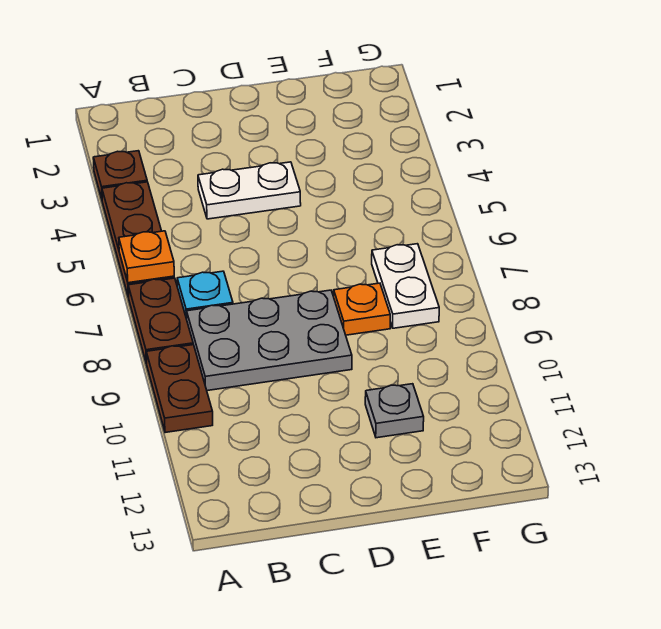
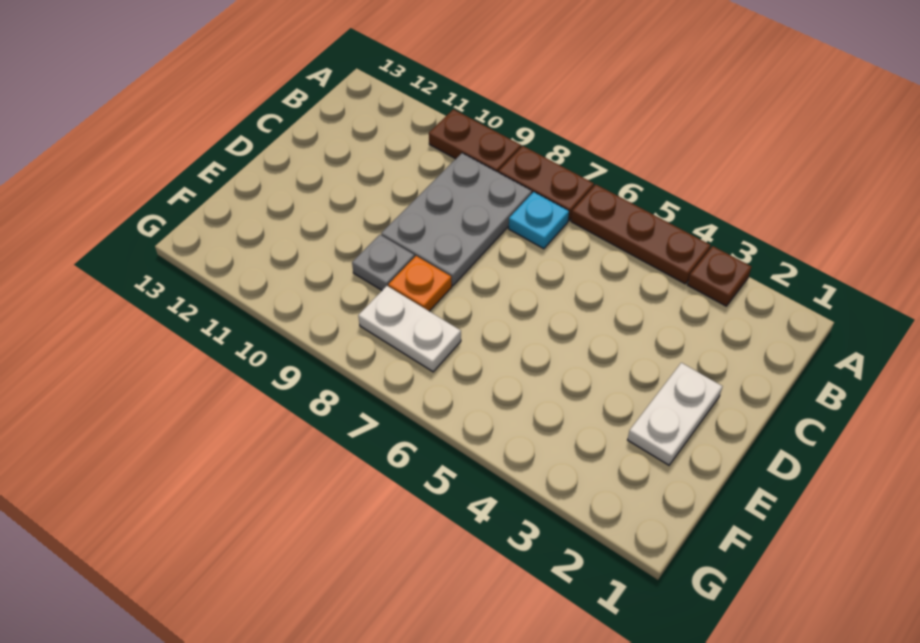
orange plate A6 level 2 -> none
white plate C4:D4 level 1 -> white plate D2:E2 level 1
grey plate E11 level 1 -> grey plate E9 level 1

